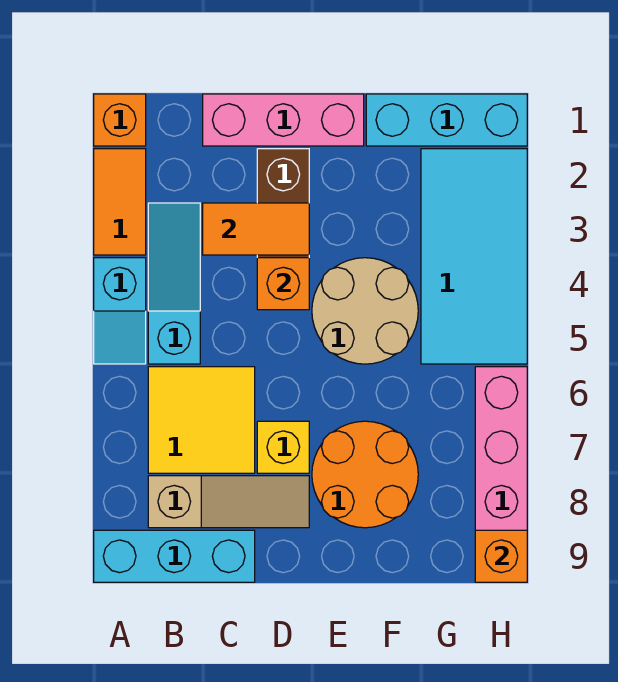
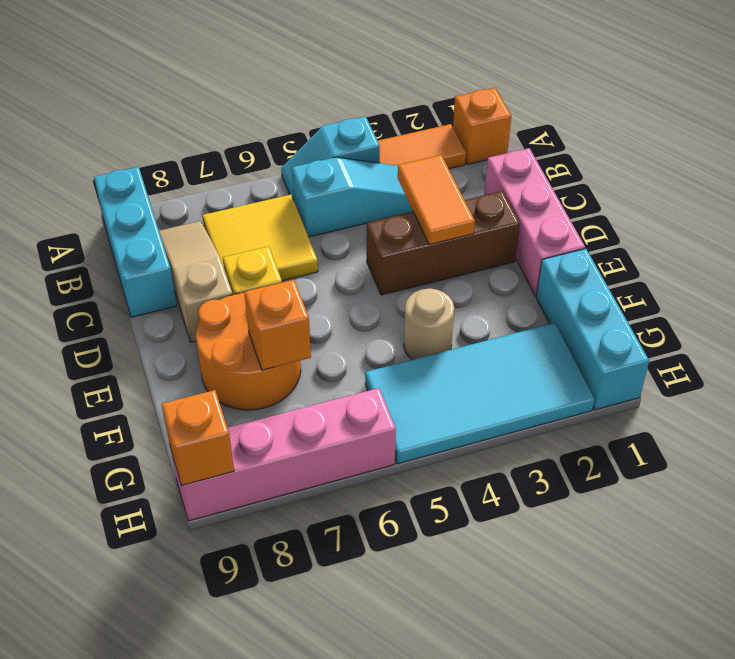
tan slope B8:D8 level 1 top B -> tan slope B8:D8 level 1 top D
orange brick D4 level 2 -> orange brick F7 level 2
tan round brick E4:F5 level 1 -> tan round brick F4 level 1

